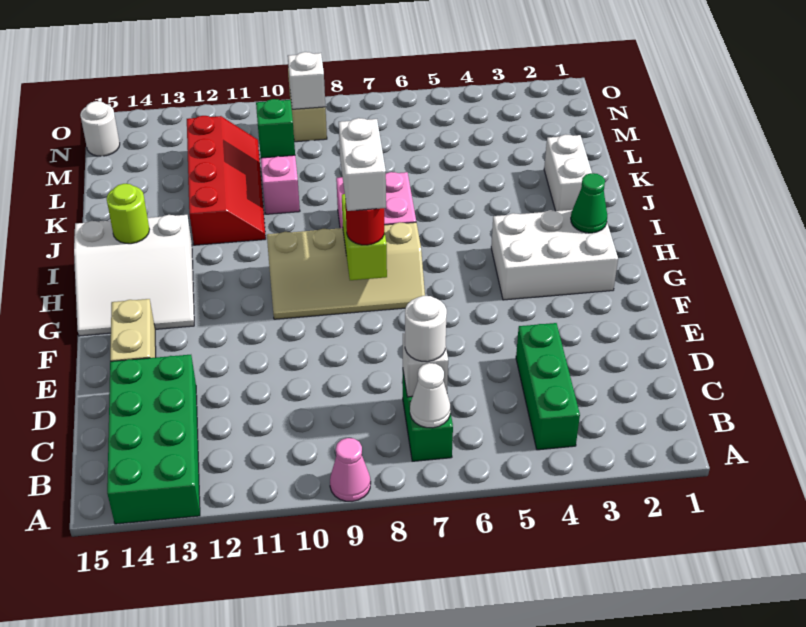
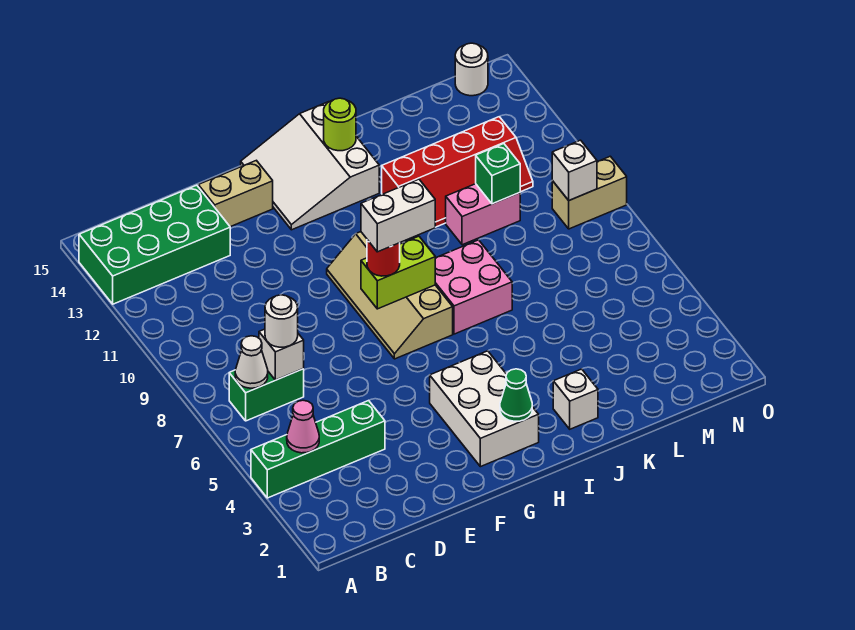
pink cone A9 level 1 -> pink cone B4 level 2
green brick B4:D4 level 1 -> green brick A4:D4 level 1
white brick J2:K2 level 1 -> white brick J2 level 1

